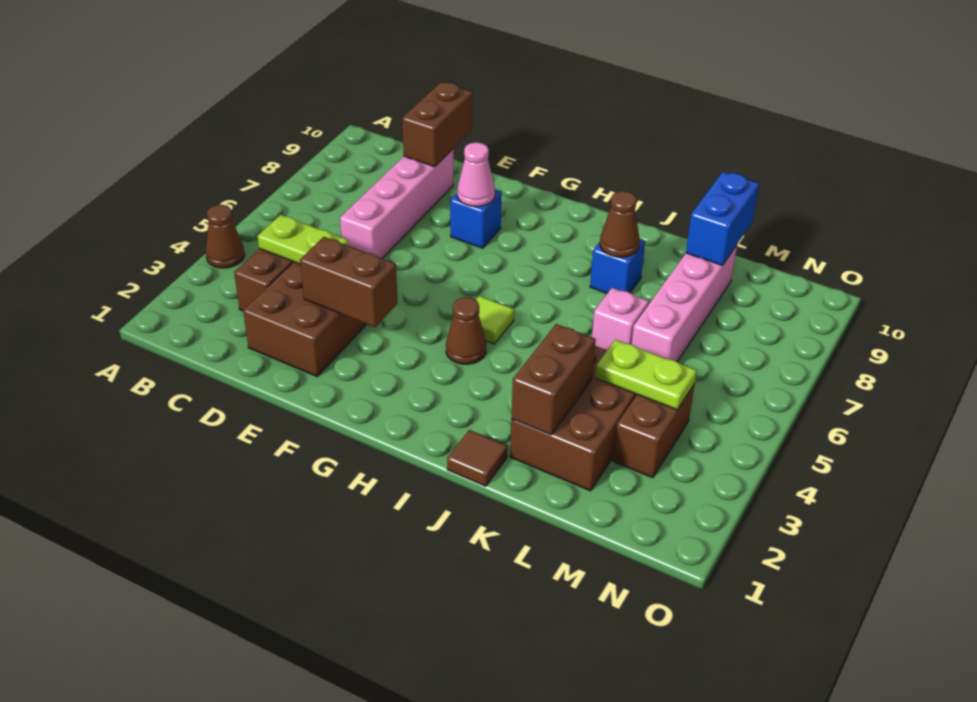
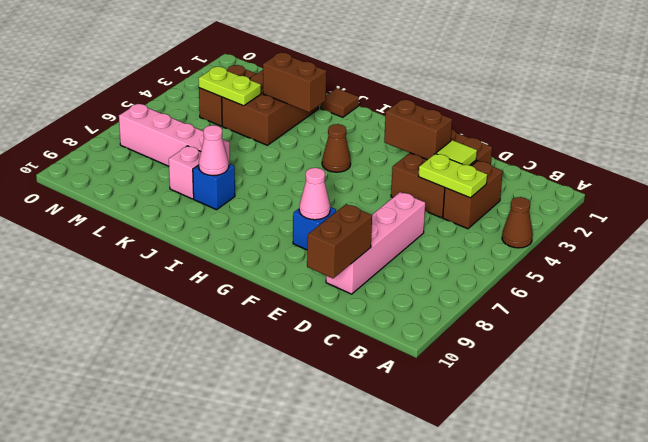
lime tile H5 level 1 -> lime tile D3 level 2
brown cone J8 level 2 -> pink cone J8 level 2
brown brick K2:K3 level 2 -> brown brick J3:K3 level 2
pink brick K6 level 1 -> pink brick K8 level 1
pink brick L6:L9 level 1 -> pink brick K7:N7 level 1
blue brick L9:L10 level 2 -> none

